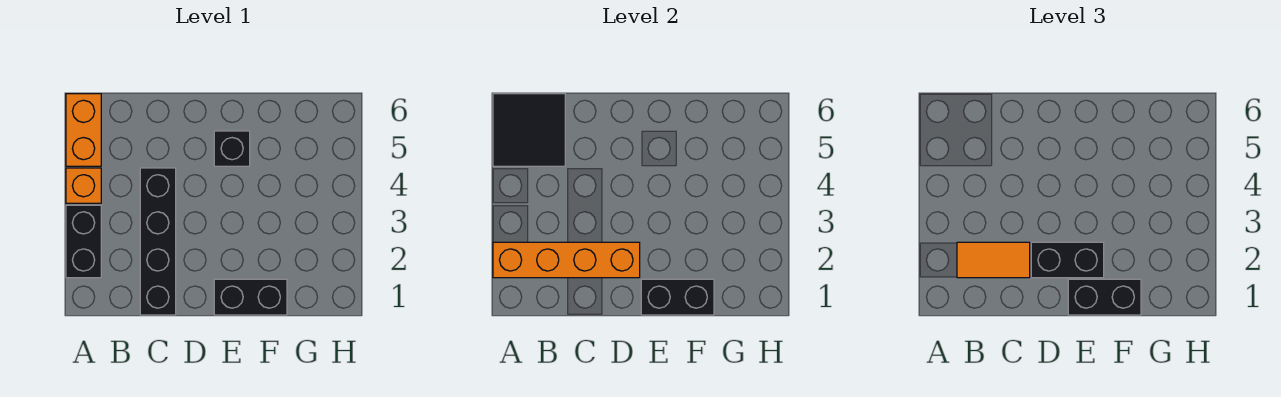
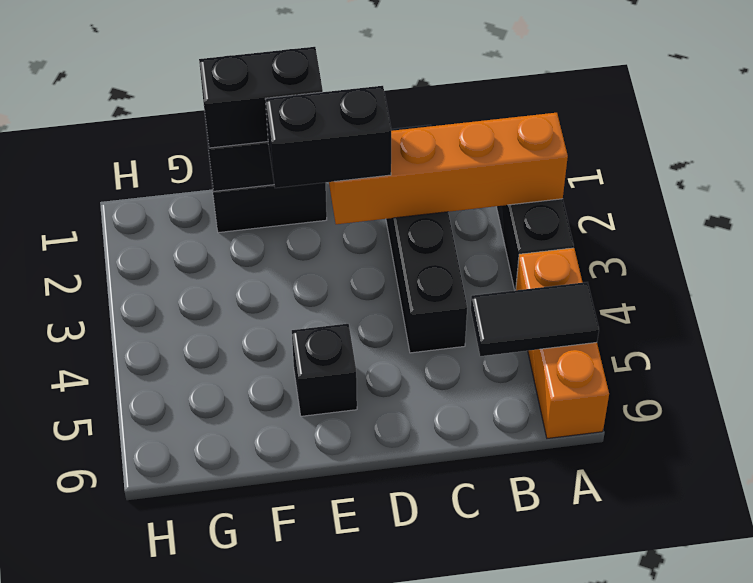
black tile A5:B6 level 2 -> black tile A5:B5 level 2
orange tile B2:C2 level 3 -> none

